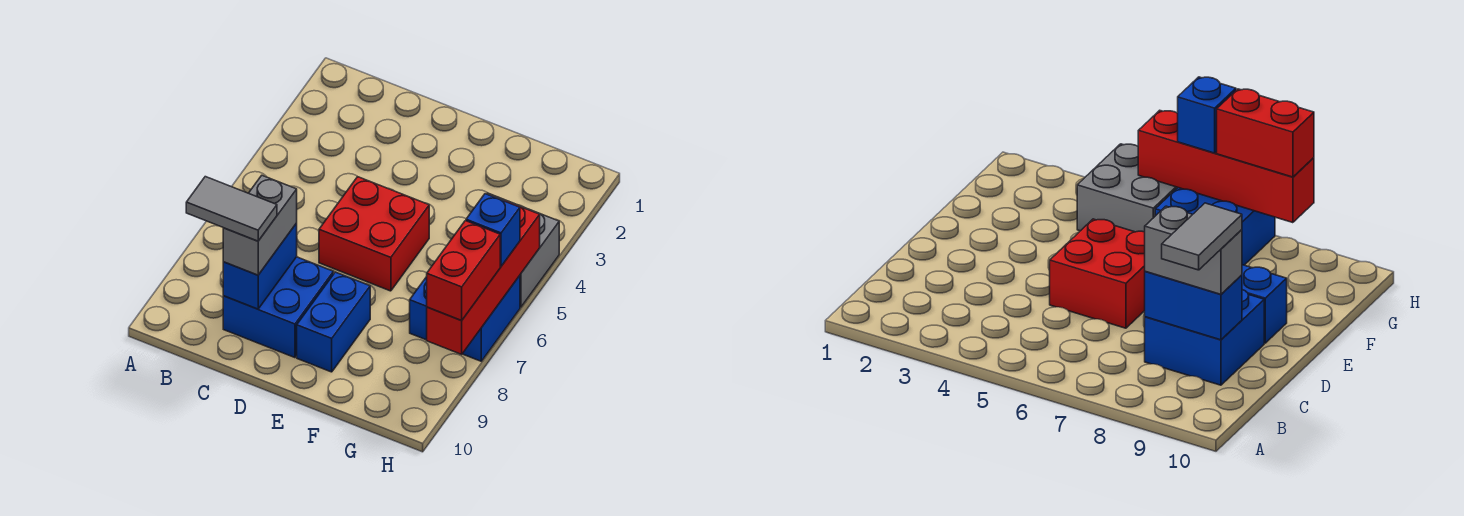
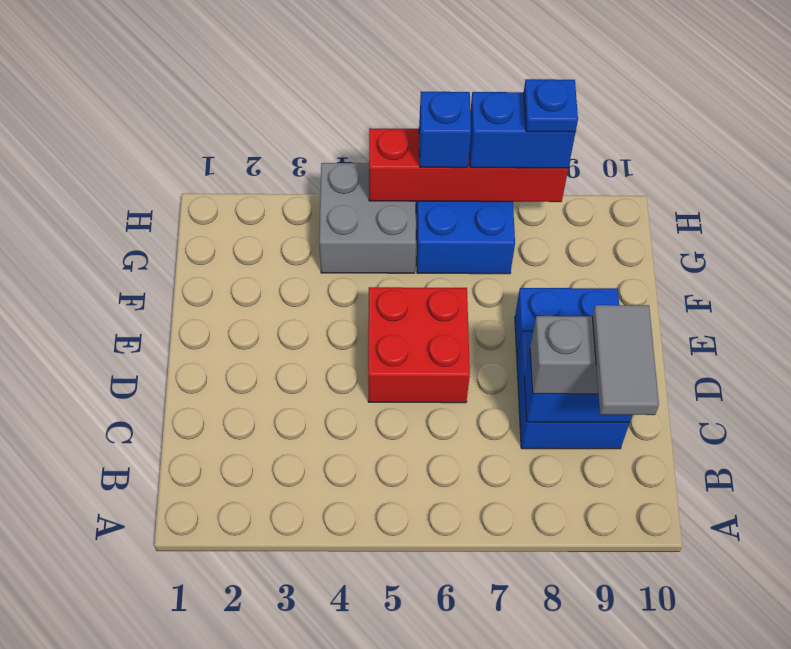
red brick H7:H8 level 3 -> blue brick H7:H8 level 3
none -> blue plate H8 level 4

